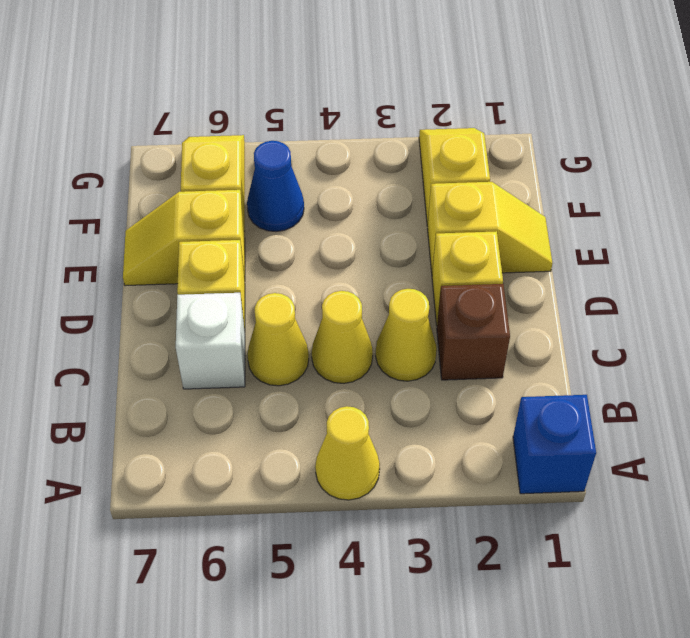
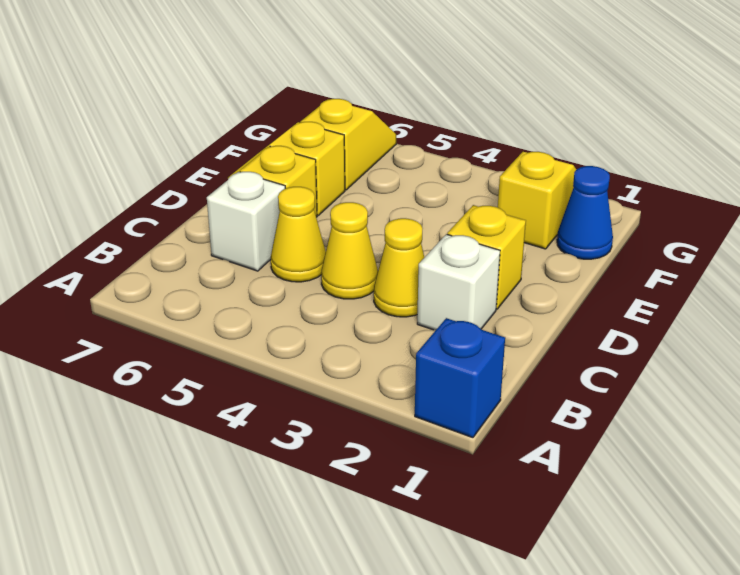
yellow cone A4 level 1 -> none
brown brick C2 level 1 -> white brick C2 level 1
yellow slope E1:E2 level 1 top 2 -> none
blue cone F5 level 1 -> blue cone F1 level 1

